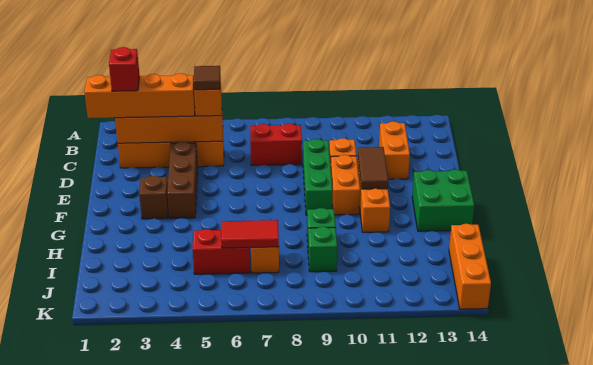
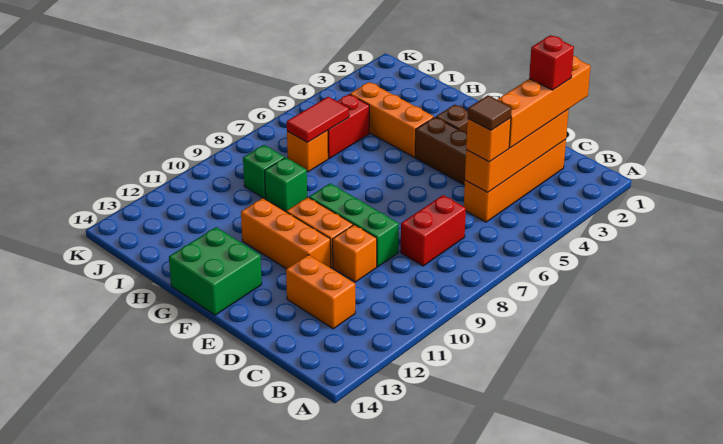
brown tile E11:F11 level 2 -> none
orange brick I14:K14 level 1 -> orange brick G4:I4 level 1

